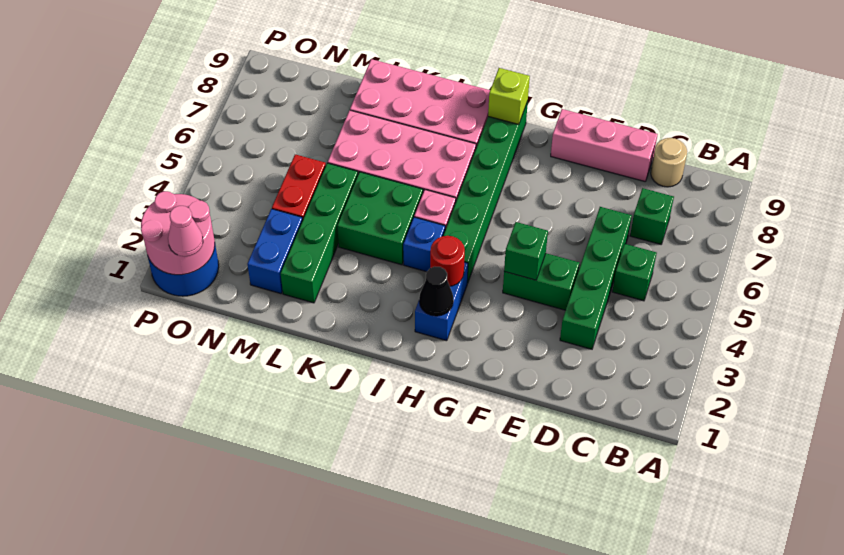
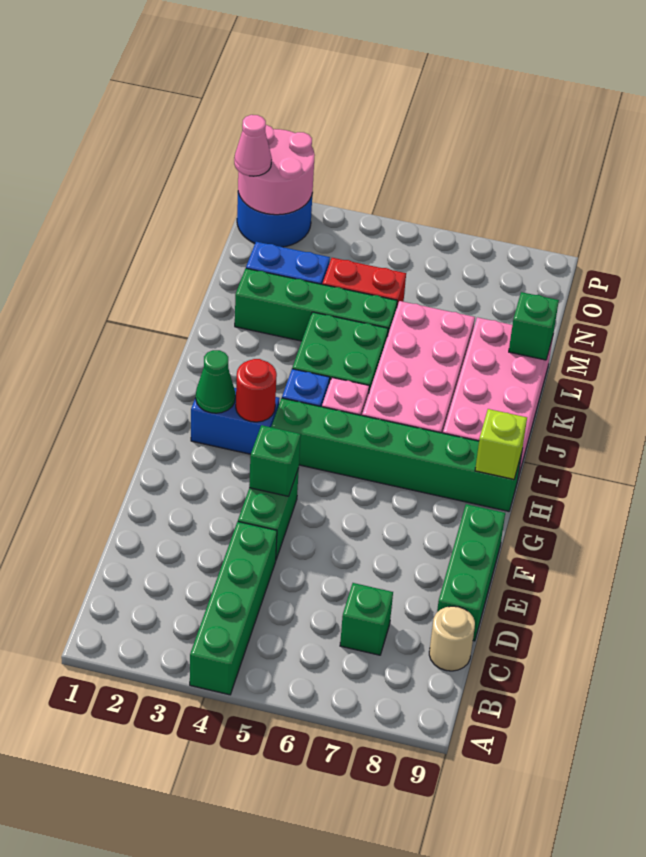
green brick C5 level 1 -> green brick L9 level 2
green brick D3:D6 level 1 -> green brick A4:D4 level 1
pink brick D9:F9 level 1 -> green brick D9:F9 level 1
black cone H2 level 2 -> green cone H2 level 2

